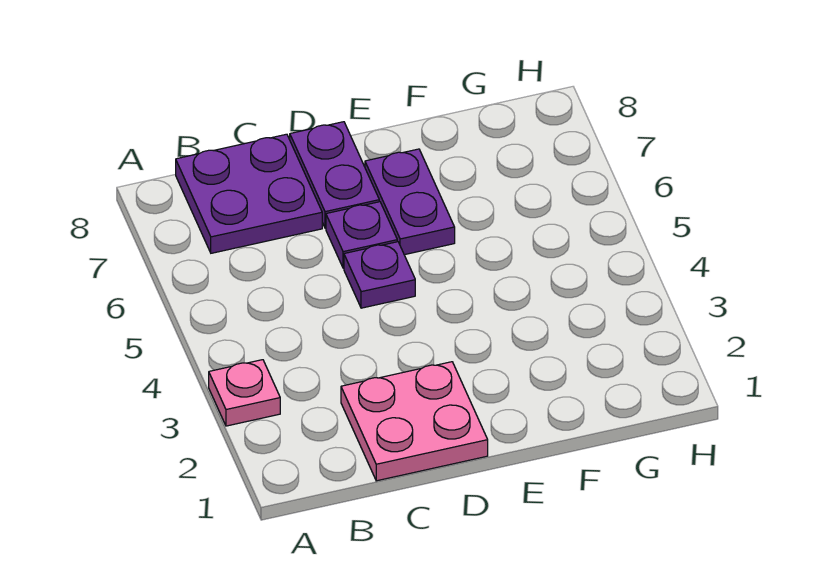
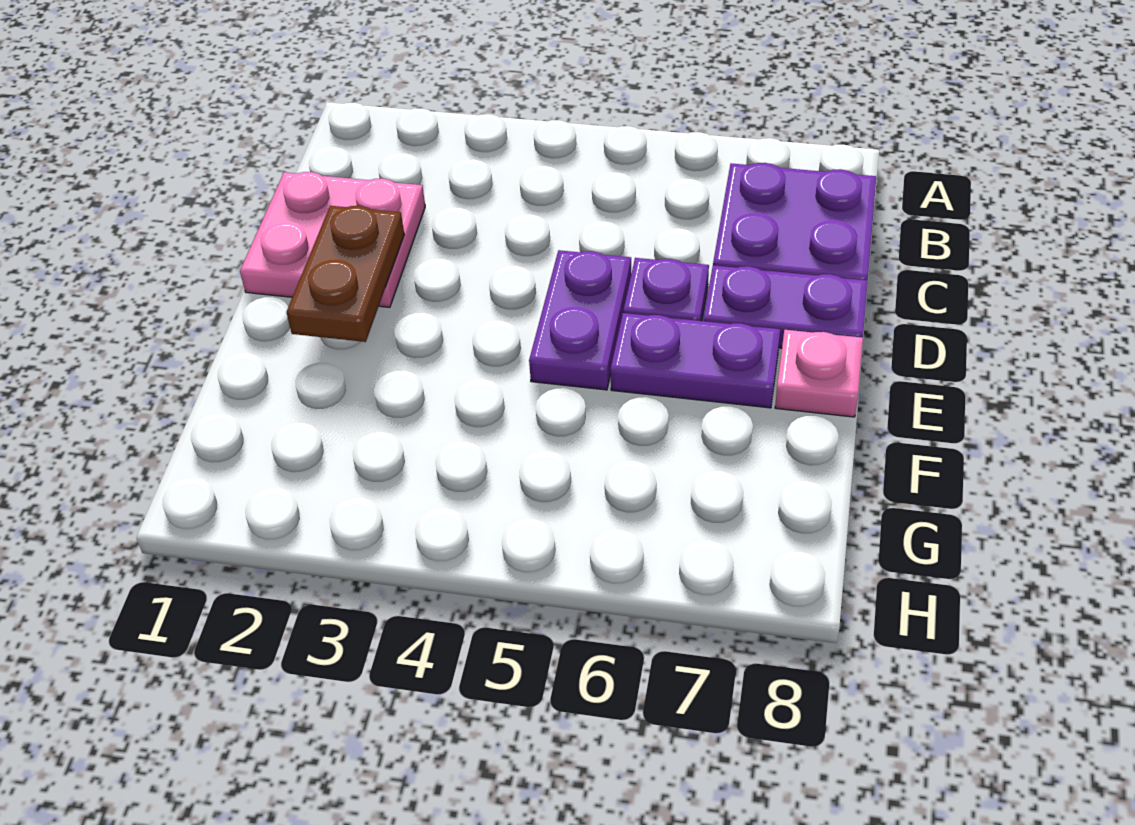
pink plate A3 level 1 -> pink plate E8 level 1
none -> brown plate D2:E2 level 2
purple plate D5 level 1 -> purple plate D5:E5 level 1

